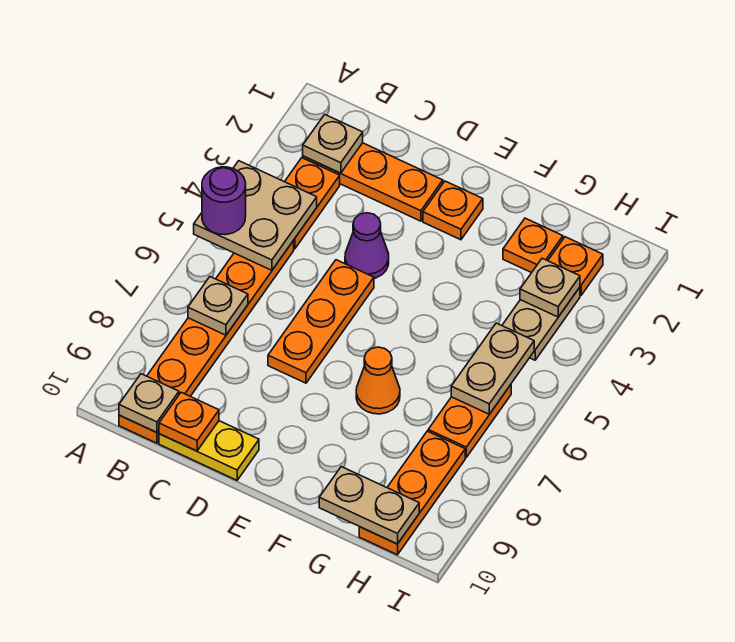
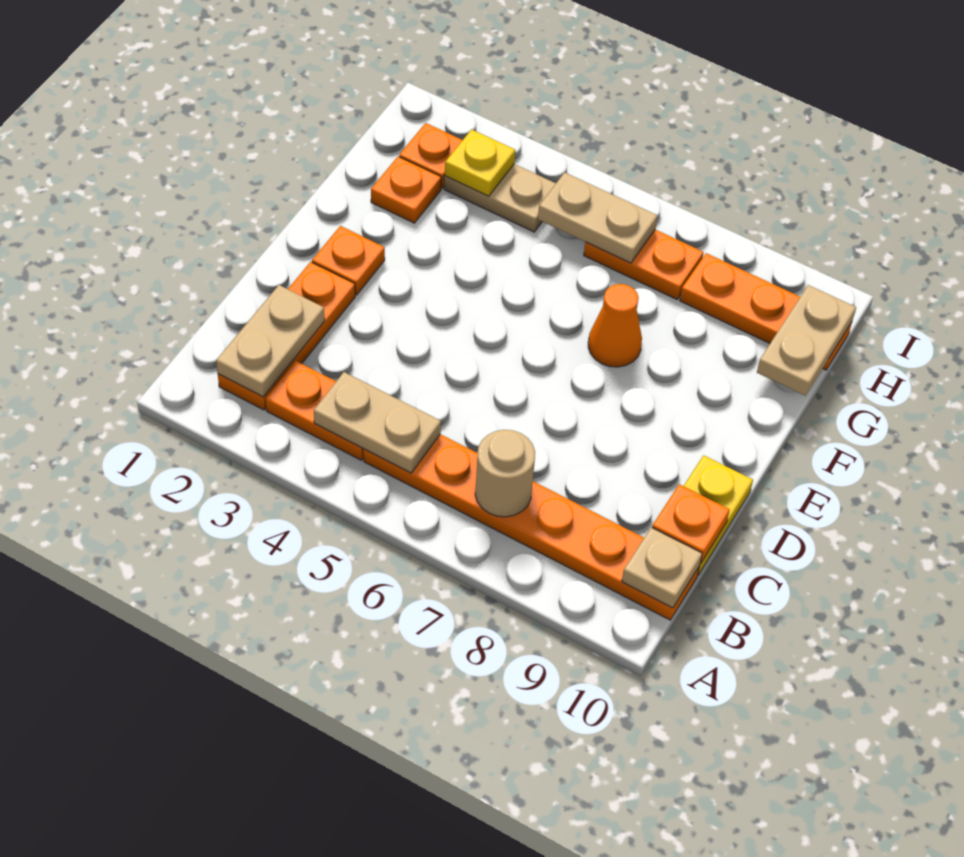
tan plate A4:B5 level 2 -> tan plate B4:B5 level 2
purple round brick A5 level 3 -> none
tan plate B2 level 2 -> tan plate B2:C2 level 2
tan plate B7 level 2 -> tan round brick B7 level 2
purple cone D4 level 1 -> none
orange plate D5:D7 level 1 -> none
tan plate H3 level 2 -> yellow plate H3 level 2

